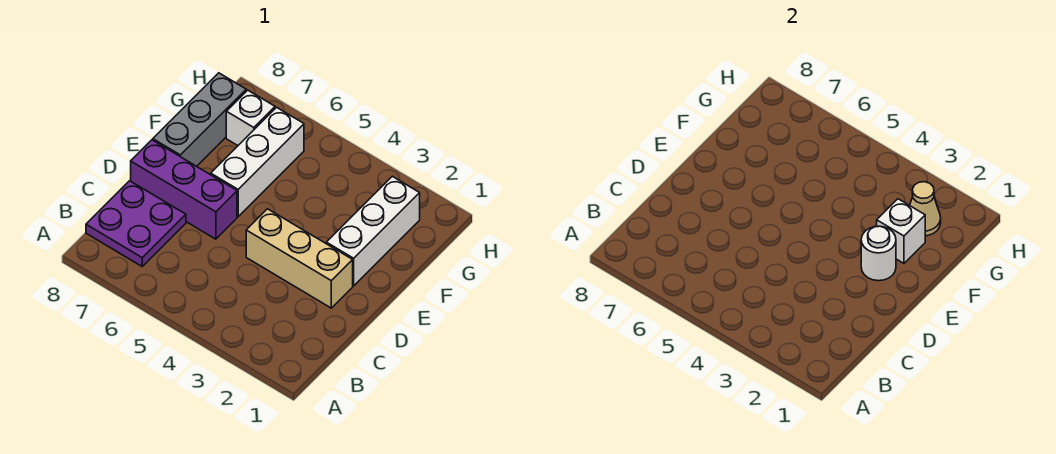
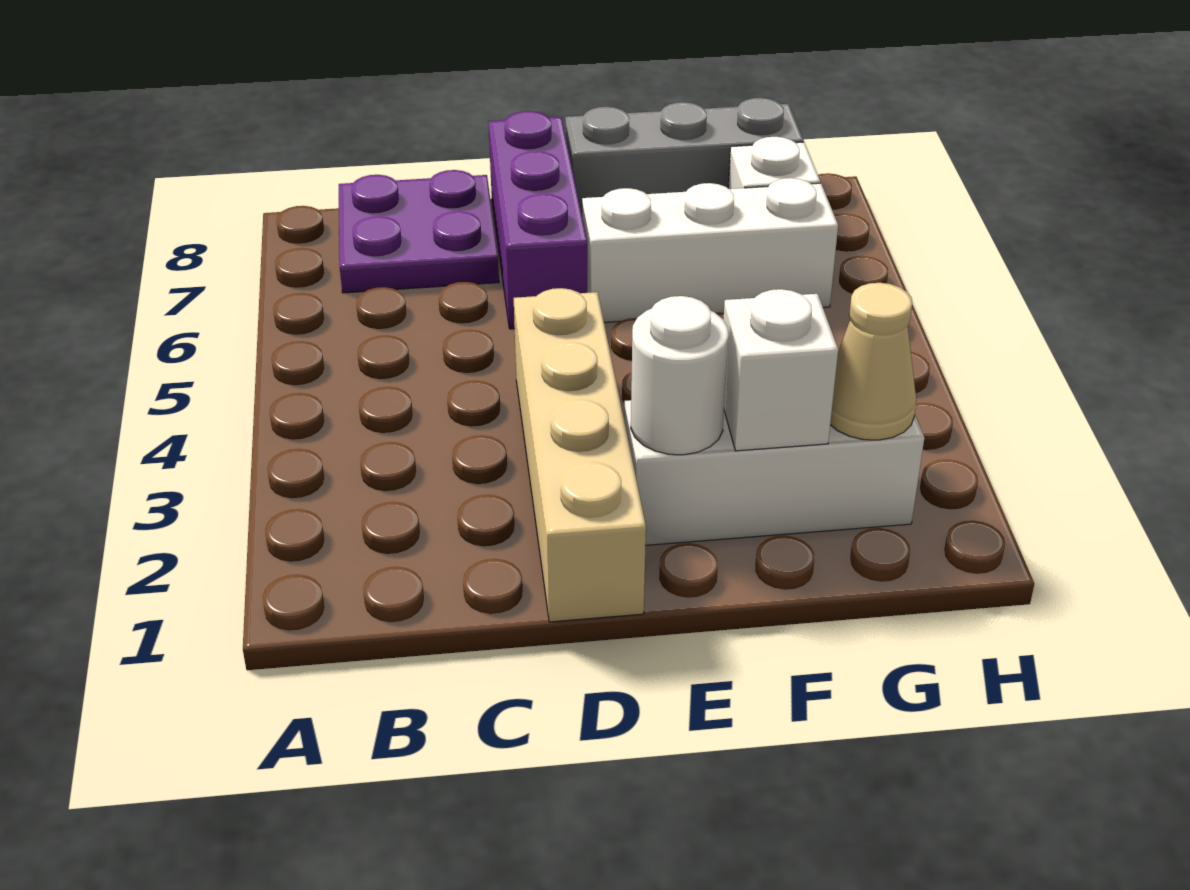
tan brick D2:D4 level 1 -> tan brick D1:D4 level 1

